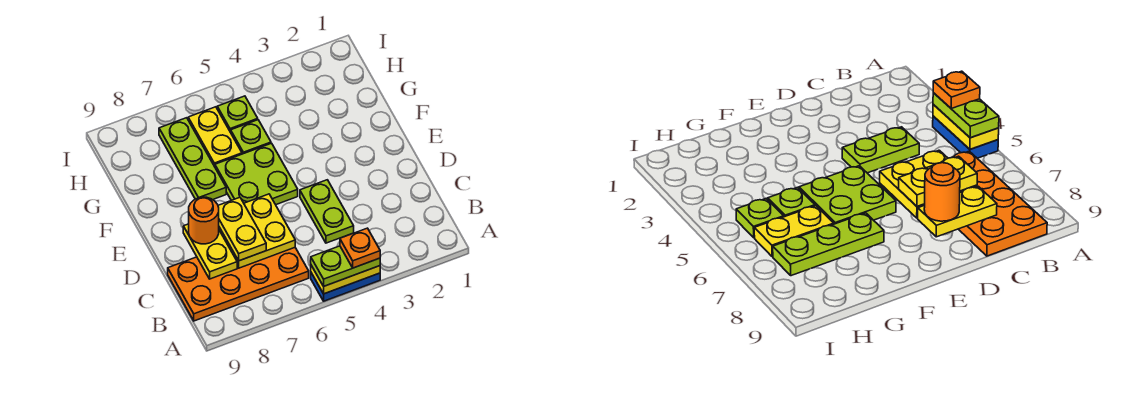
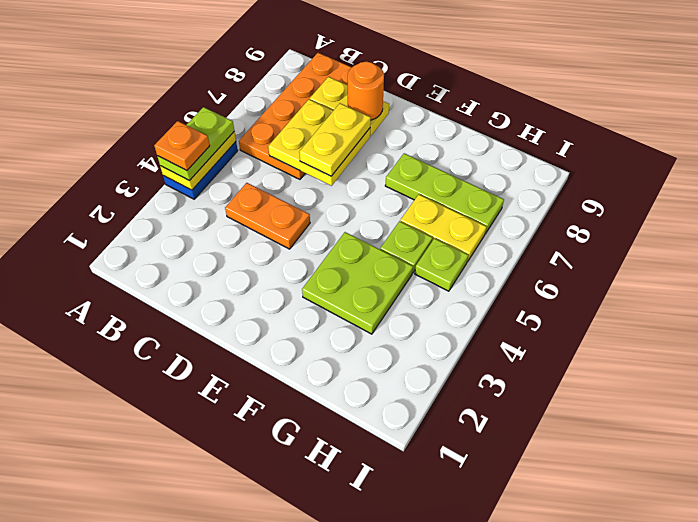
lime plate C4:D4 level 1 -> orange plate C4:D4 level 1
yellow plate C7:D7 level 3 -> yellow plate D6:D7 level 3
lime plate E5:F6 level 1 -> lime plate F3:G4 level 1

